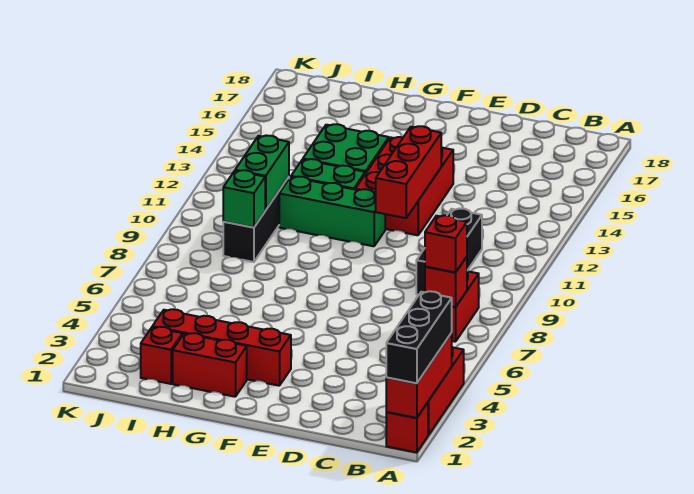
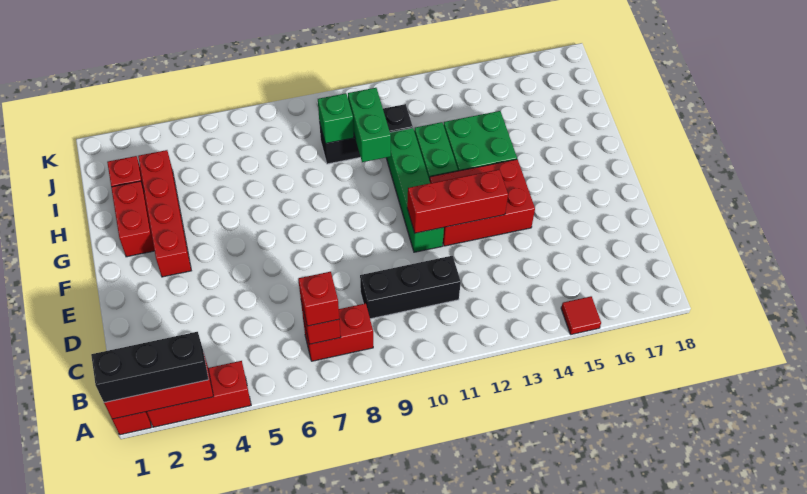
none -> red tile A15 level 1
green brick F11:H11 level 1 -> green brick E11:H11 level 1
green brick I10:I11 level 2 -> green brick H10:I10 level 2

